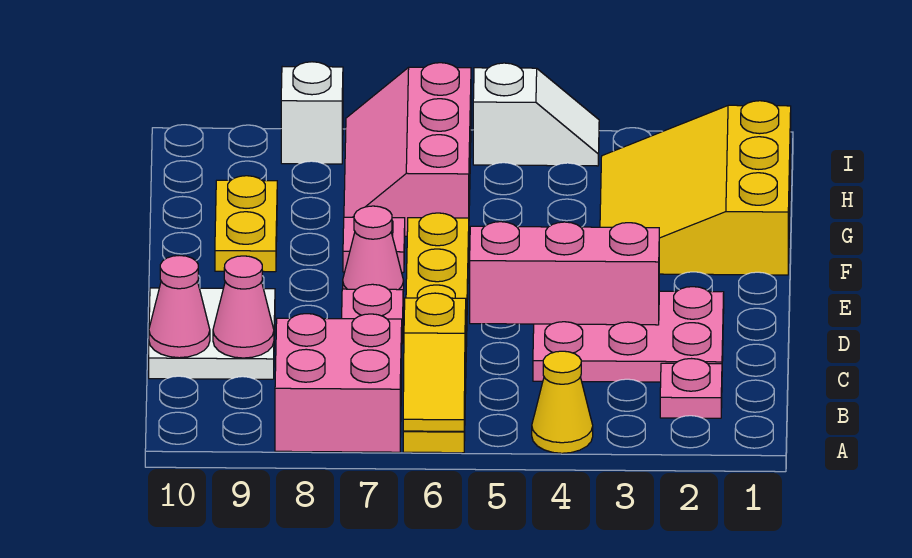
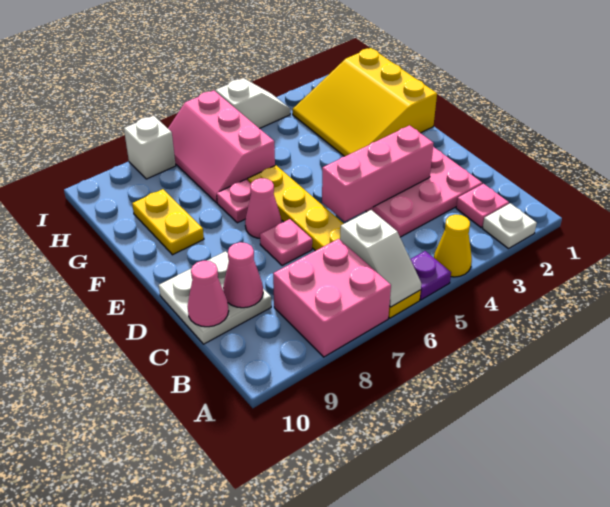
none -> white plate A2 level 1
none -> purple plate A5 level 1
yellow slope A6:B6 level 2 top B -> white slope A6:B6 level 2 top B

